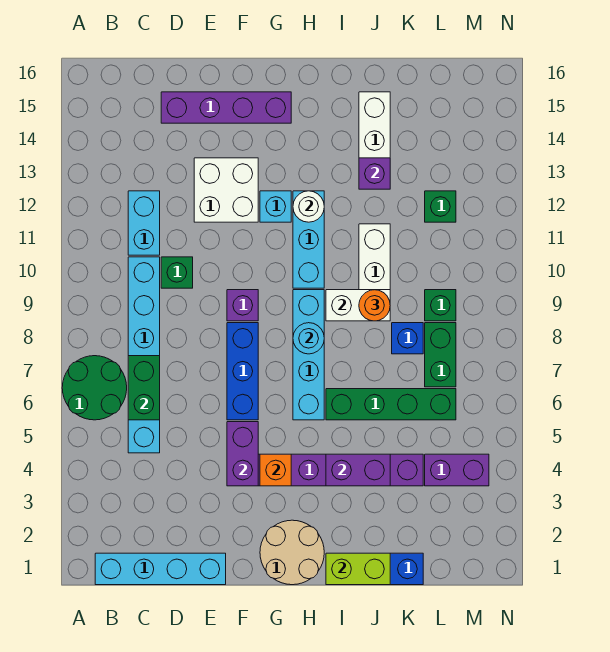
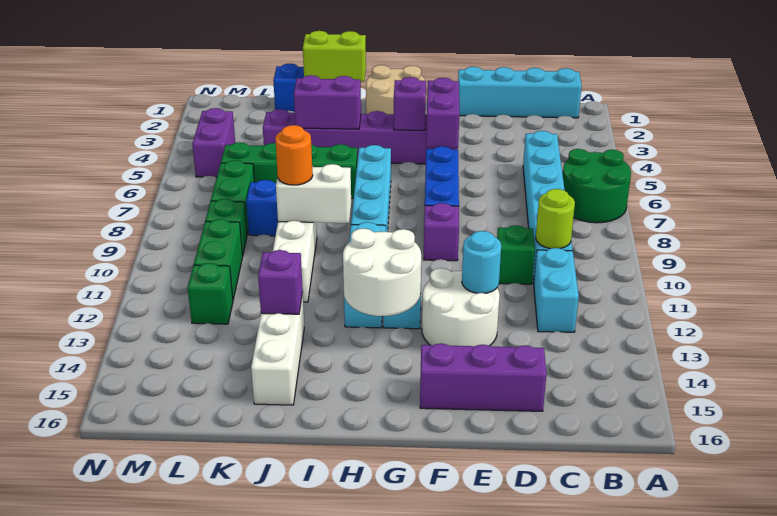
green brick C6:C7 level 2 -> green brick L10:L11 level 1
none -> lime round brick C10 level 2
purple brick D15:G15 level 1 -> purple brick D15:F15 level 1
white brick E12:F13 level 1 -> white round brick E12:F13 level 1
orange brick G4 level 2 -> purple brick G4 level 2
cyan round brick H8 level 2 -> cyan round brick E12 level 2
white round brick H12 level 2 -> white round brick G12:H13 level 2
purple brick L4:M4 level 1 -> purple brick M4:M5 level 1

